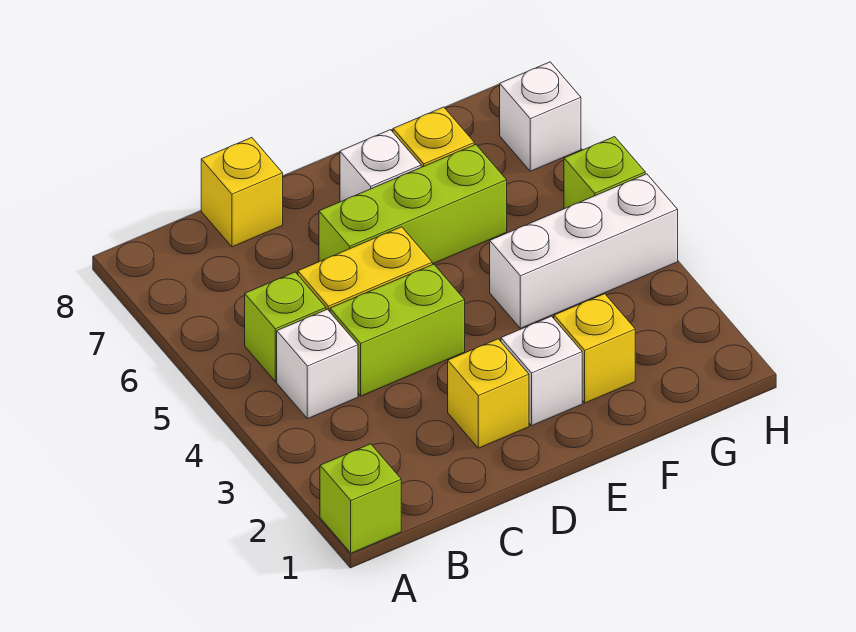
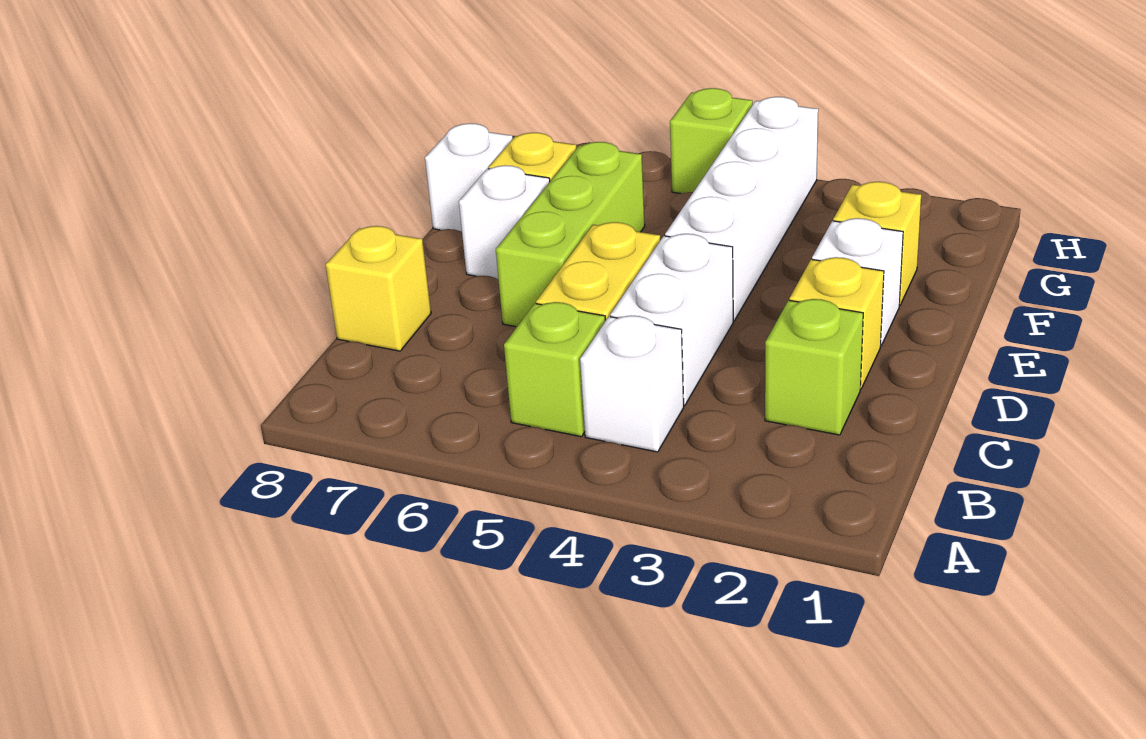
lime brick A1 level 1 -> lime brick C2 level 1
lime brick C4:D4 level 1 -> white brick C4:D4 level 1
white brick F4:H4 level 1 -> white brick E4:H4 level 1
white brick H7 level 1 -> white brick F8 level 1

